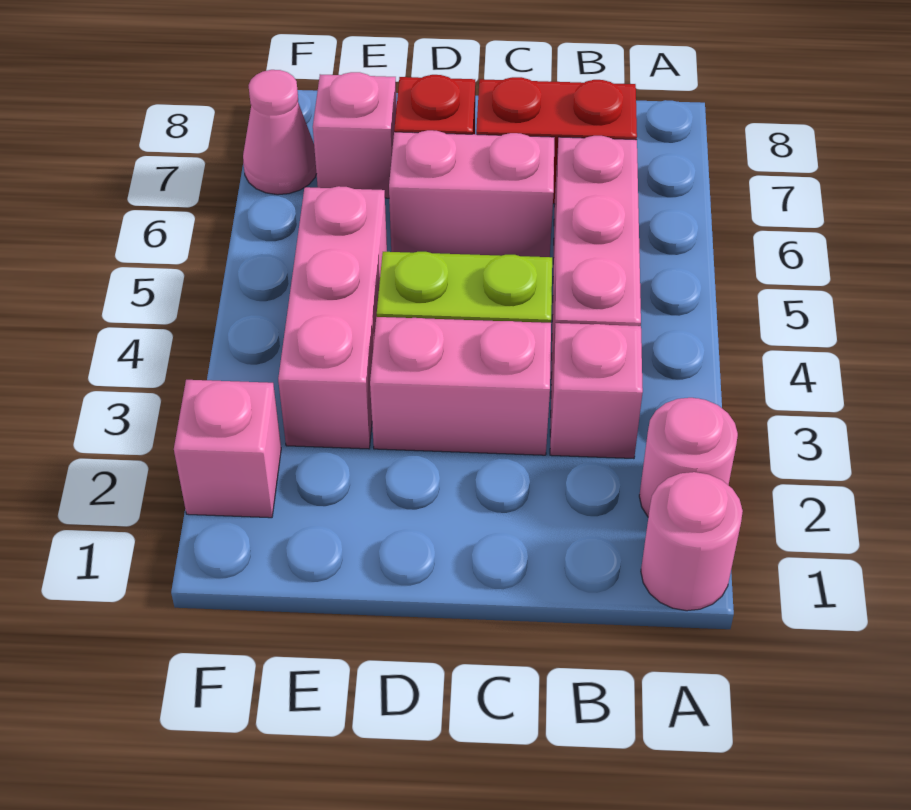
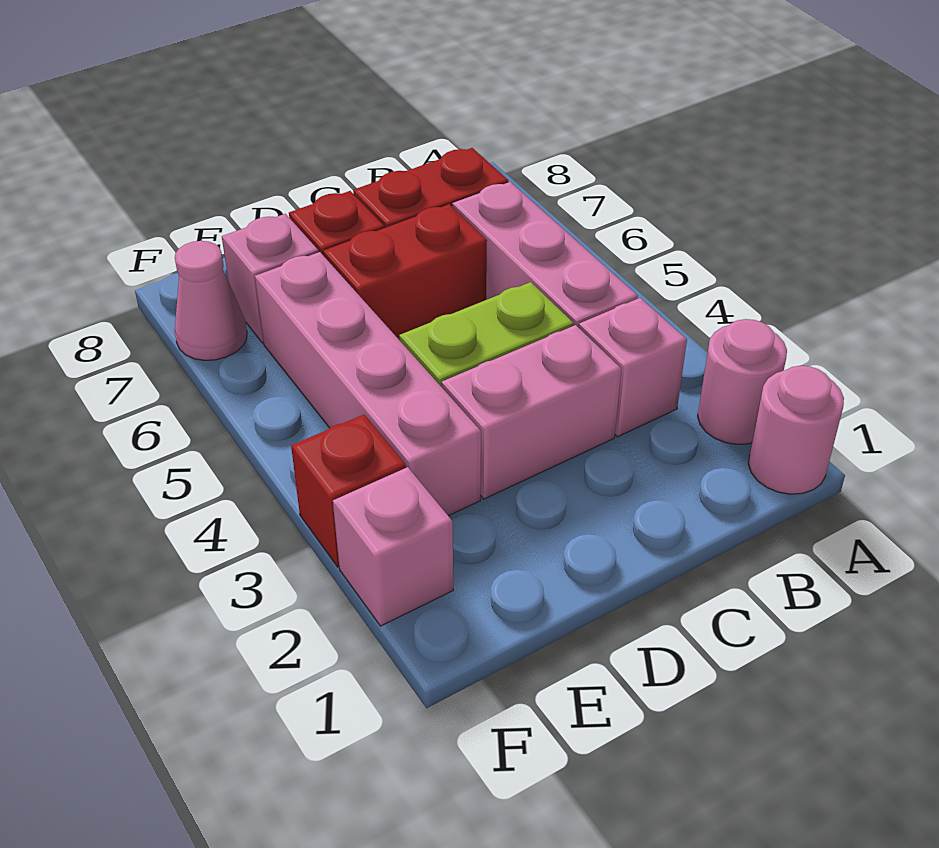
pink brick C6:D6 level 1 -> red brick C6:D6 level 1
pink brick E3:E5 level 1 -> pink brick E3:E6 level 1
none -> red brick F3 level 1

